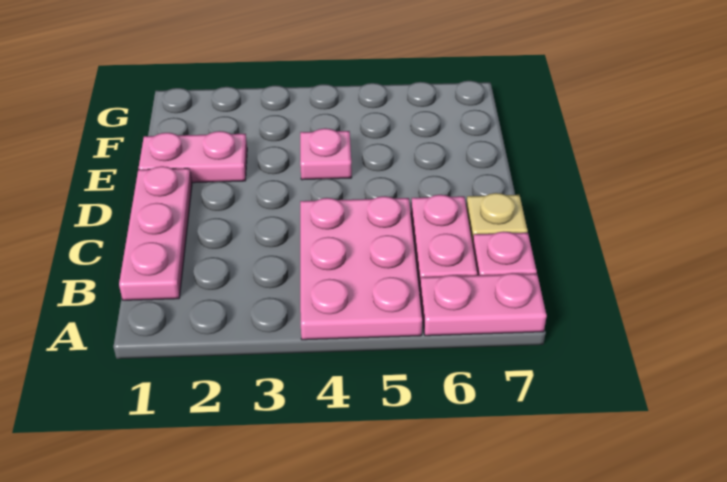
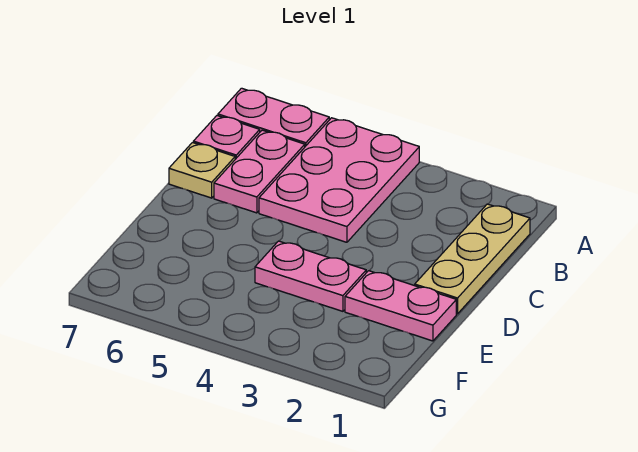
pink plate B1:D1 level 1 -> tan plate B1:D1 level 1
pink plate E4 level 1 -> pink plate E3:E4 level 1

